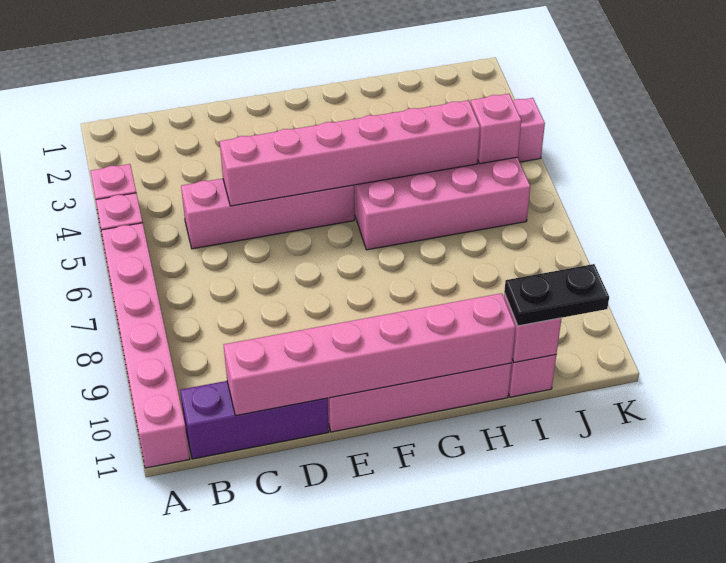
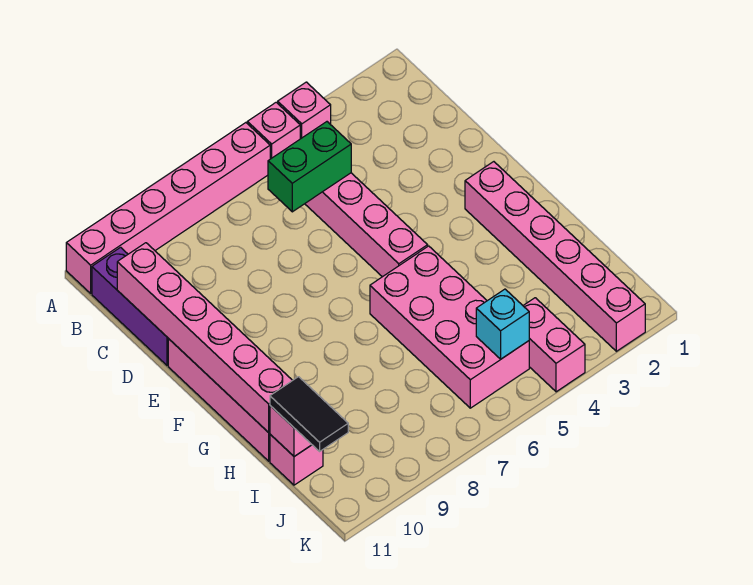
none -> green brick C5:C6 level 2
pink brick D5:I5 level 2 -> pink brick F2:K2 level 1
black plate I11:J11 level 3 -> black tile I11:J11 level 3
pink brick J5 level 2 -> cyan brick J5 level 2

